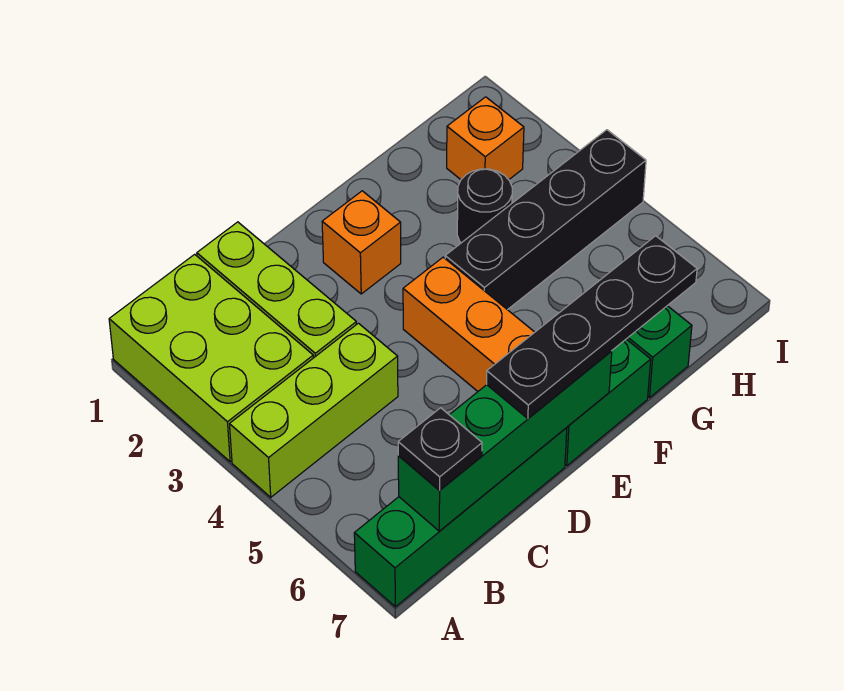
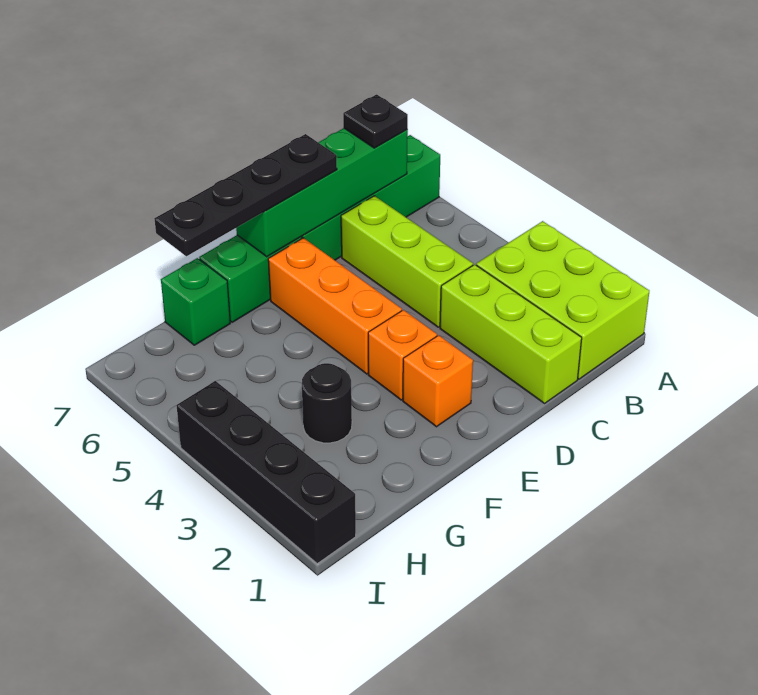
lime brick A4:C4 level 1 -> lime brick C4:C6 level 1
black brick F4:I4 level 1 -> black brick I1:I4 level 1
orange brick H2 level 1 -> orange brick E3 level 1

